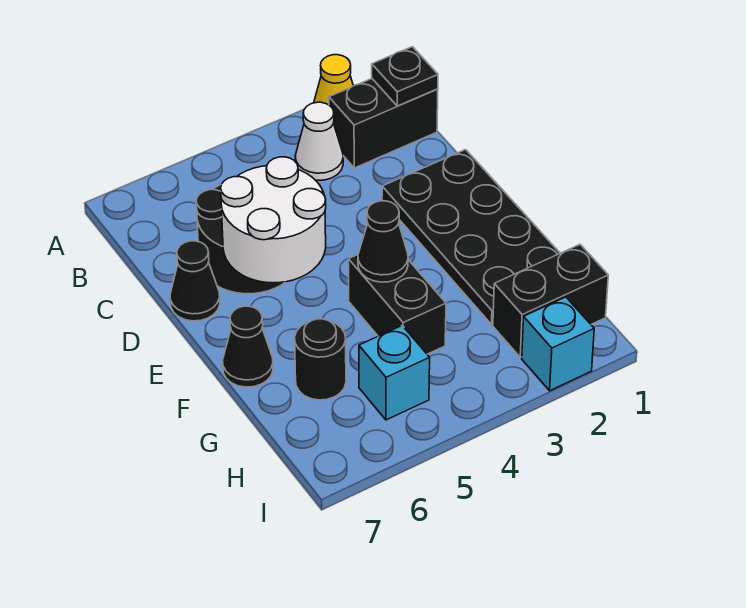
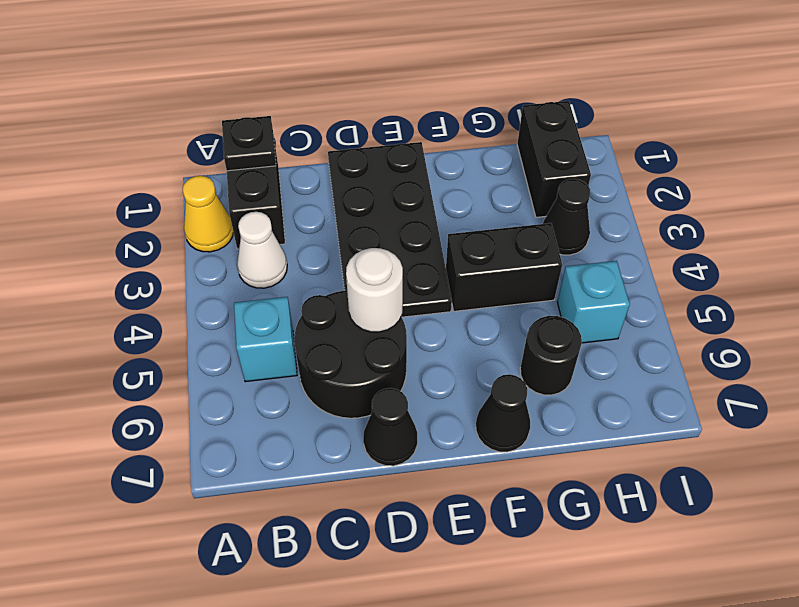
black plate D1:G2 level 1 -> black plate D1:E4 level 1
white round brick D5:E6 level 2 -> white round brick D5 level 2
black cone F4 level 2 -> black cone H3 level 1
cyan brick I2 level 1 -> cyan brick B5 level 1

